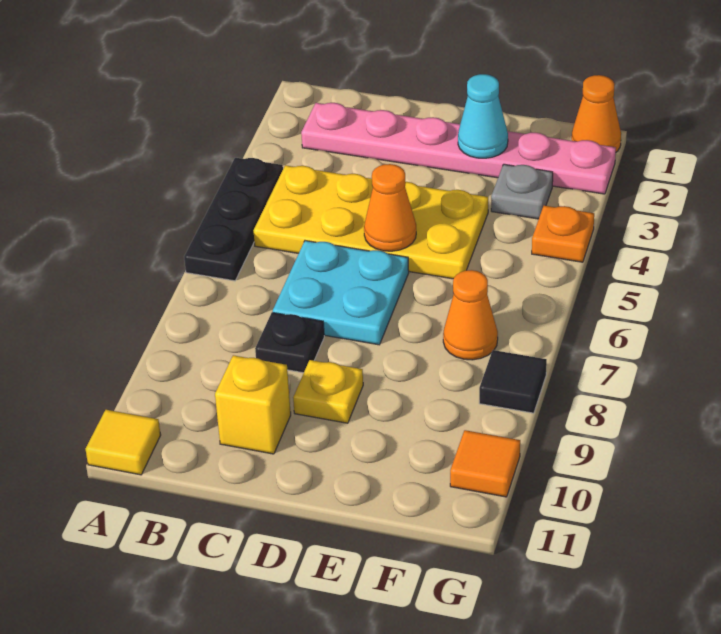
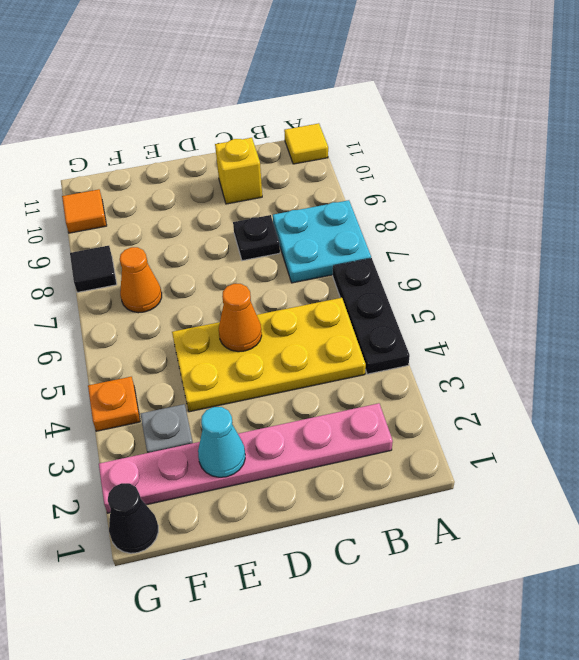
cyan plate C6:D7 level 1 -> cyan plate A7:B8 level 1
yellow plate D9 level 1 -> none
orange cone G1 level 1 -> black cone G1 level 1

